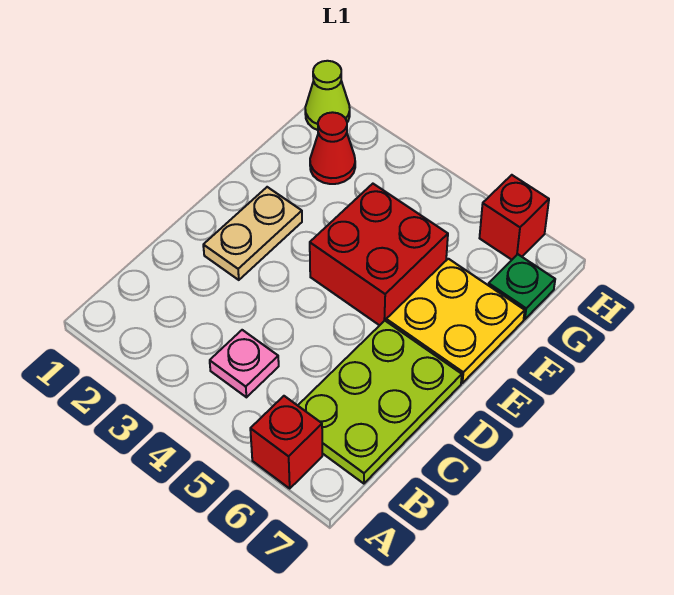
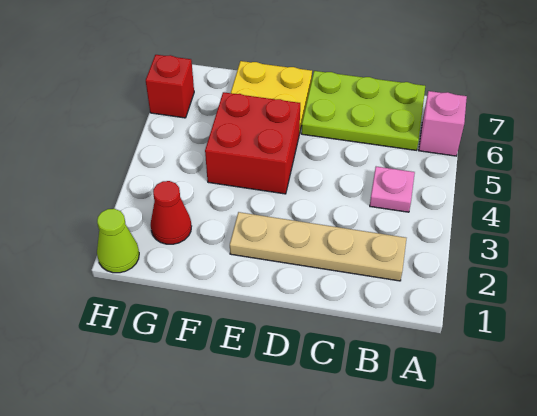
red brick A6 level 1 -> pink brick A6 level 1
tan plate D2:E2 level 1 -> tan plate B2:E2 level 1
green plate G7 level 1 -> none

